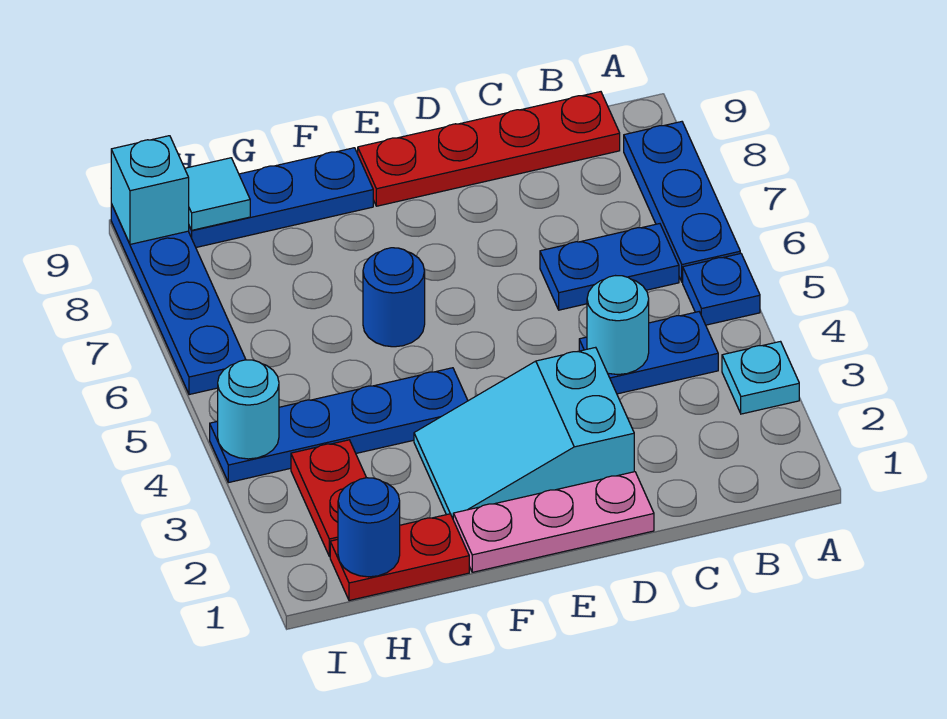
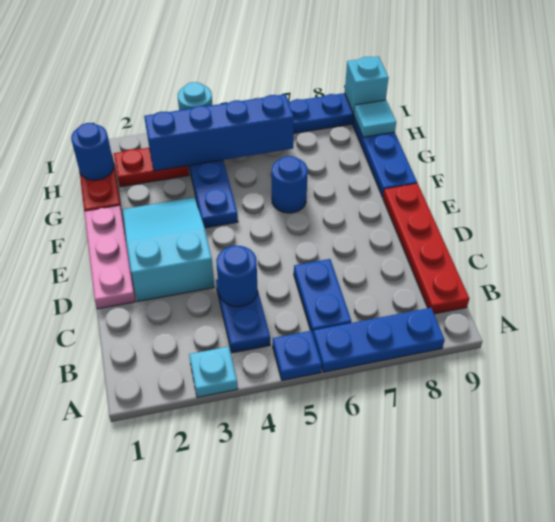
cyan round brick C4 level 2 -> blue round brick C4 level 2
none -> blue brick H3:H6 level 2

